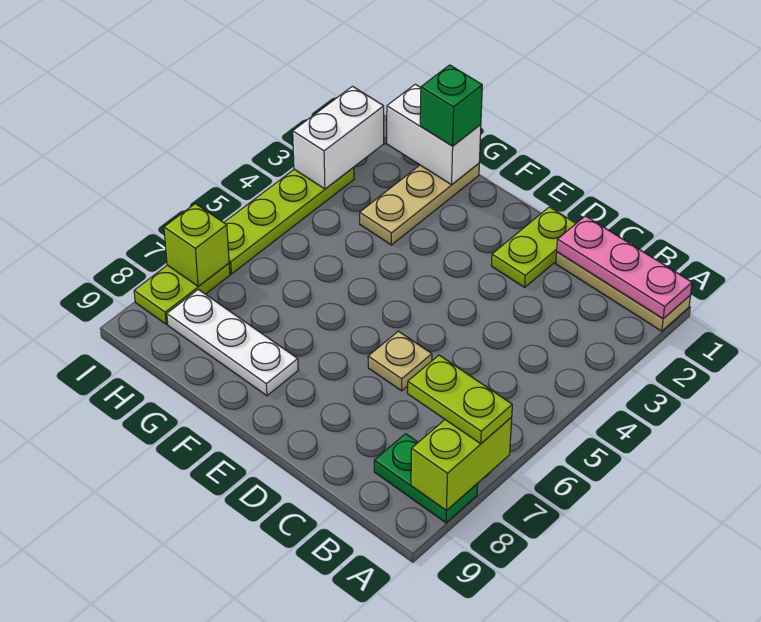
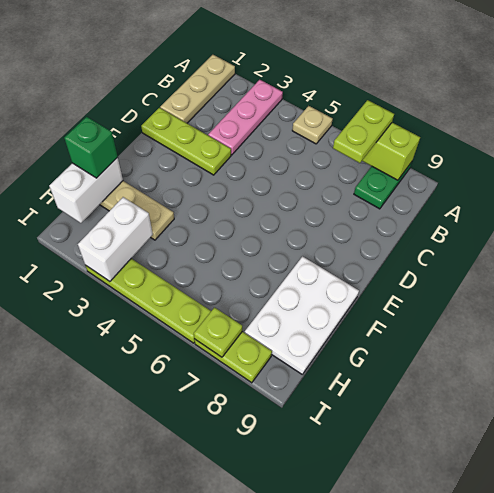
pink plate A1:C1 level 2 -> pink plate A3:C3 level 1
lime plate D1:D2 level 1 -> lime plate D1:D3 level 1
tan plate D6 level 1 -> tan plate A5 level 1
white plate F8:H8 level 1 -> white plate F8:H9 level 1
white brick I2:I3 level 2 -> white brick H3:I3 level 2
lime brick I7 level 2 -> lime plate I7 level 2

